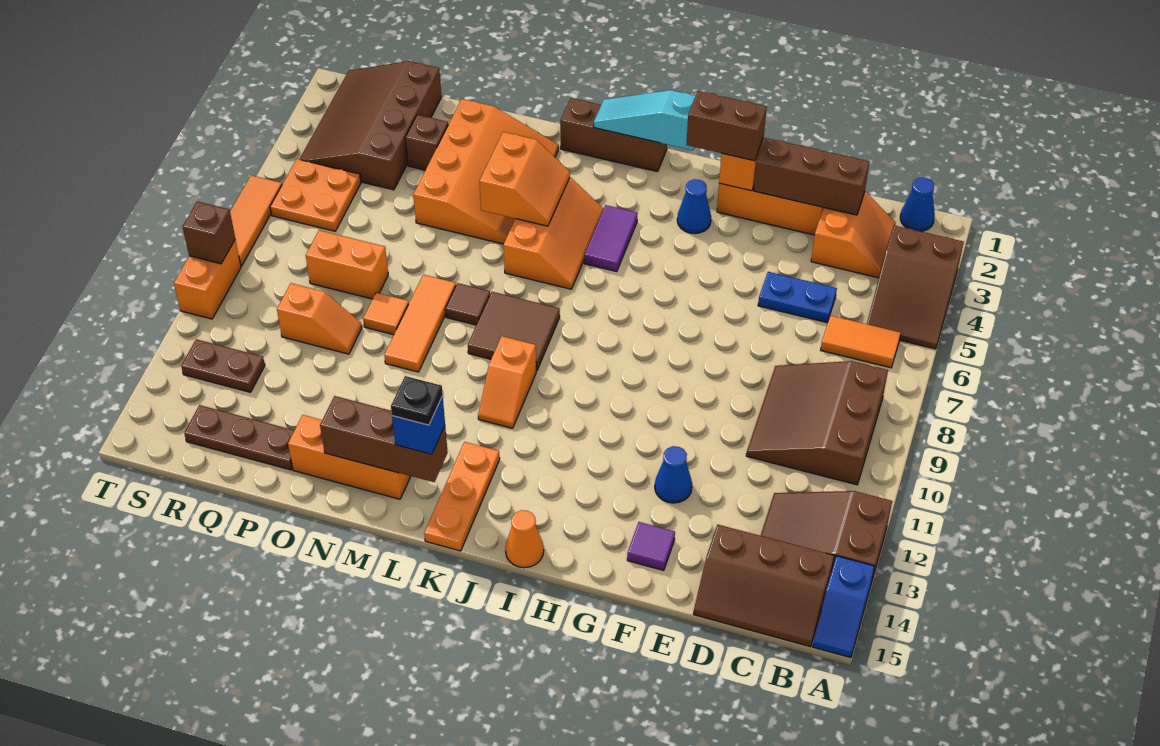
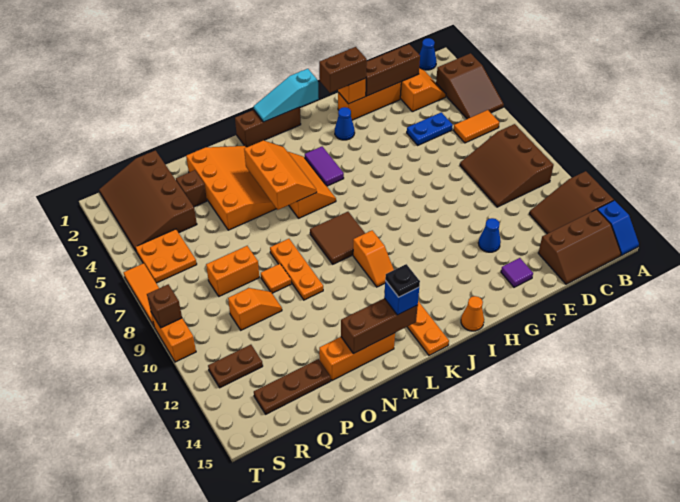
orange slope L4:M5 level 2 top M -> orange slope L4:M6 level 2 top M
brown tile M8 level 1 -> none
orange tile N8:N10 level 1 -> orange plate N8:N10 level 1

